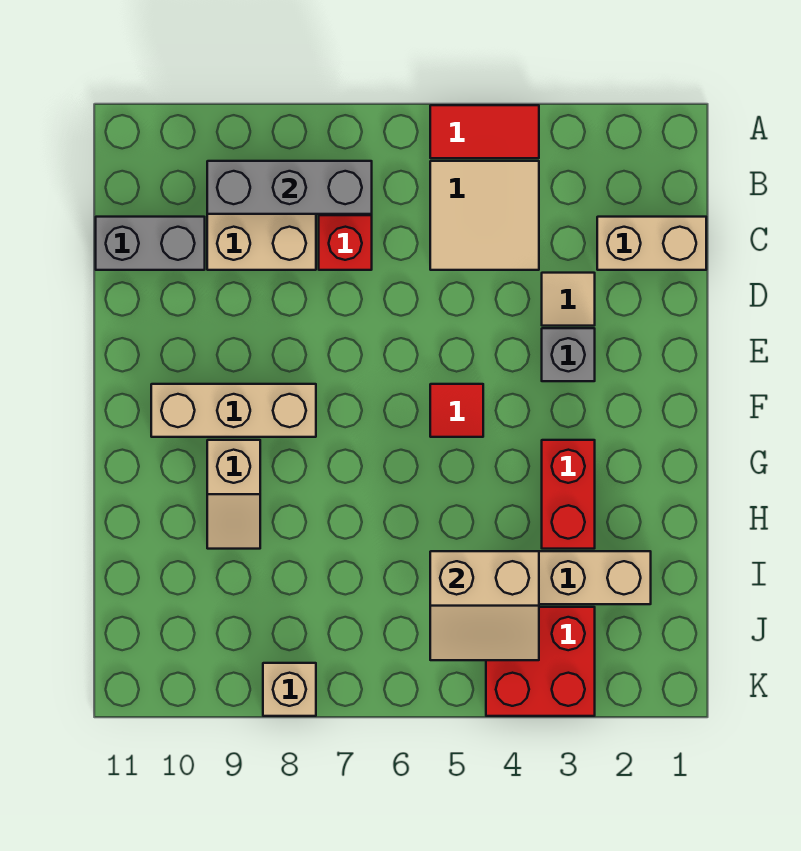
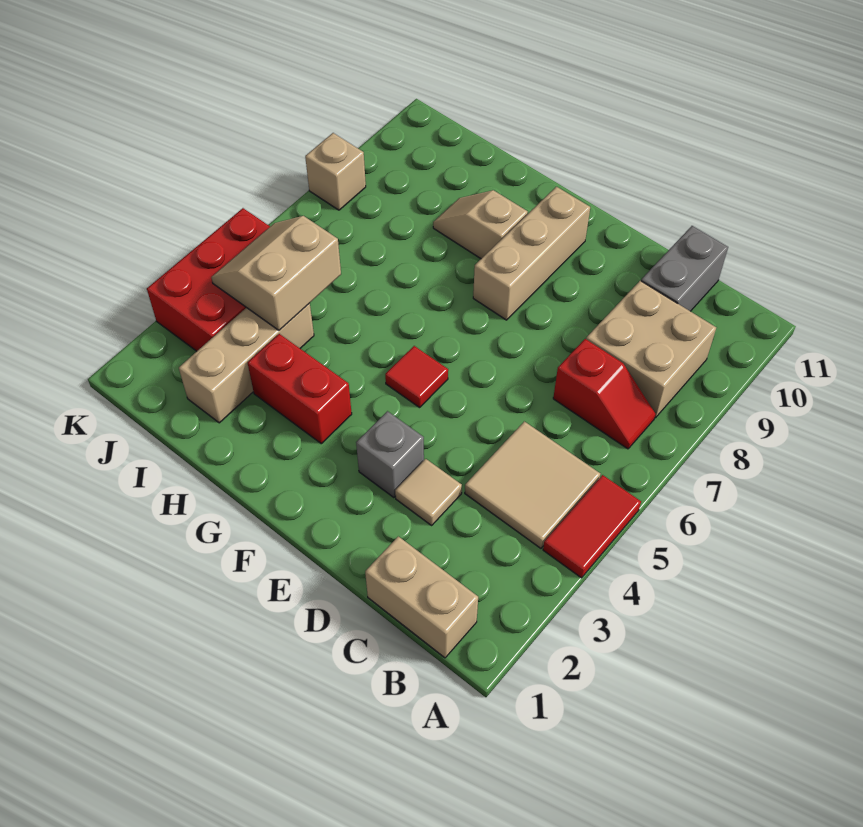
grey brick B7:B9 level 2 -> none
tan brick C1:C2 level 1 -> tan brick B1:C1 level 1
red brick J3:K4 level 1 -> red brick J3:K5 level 1

